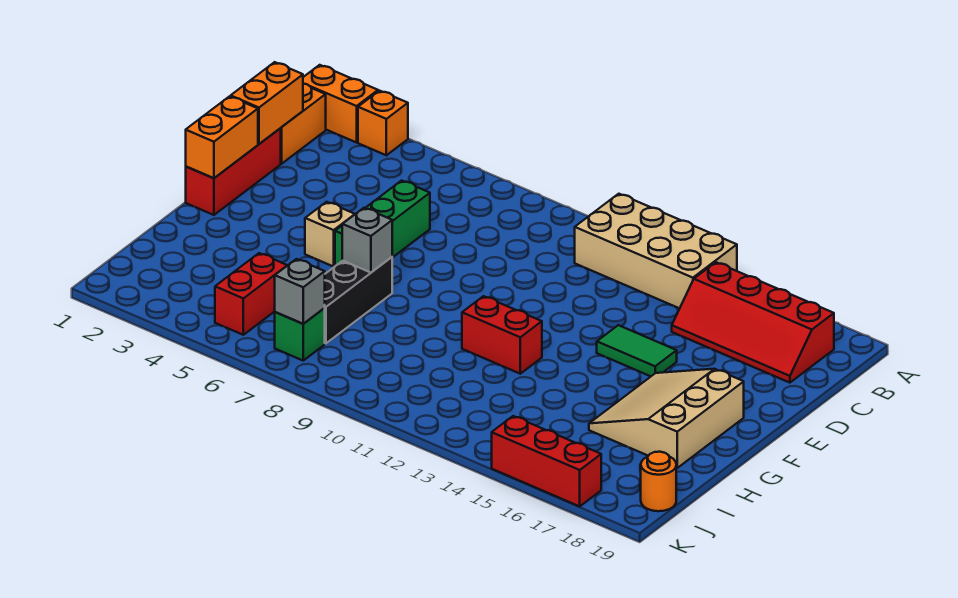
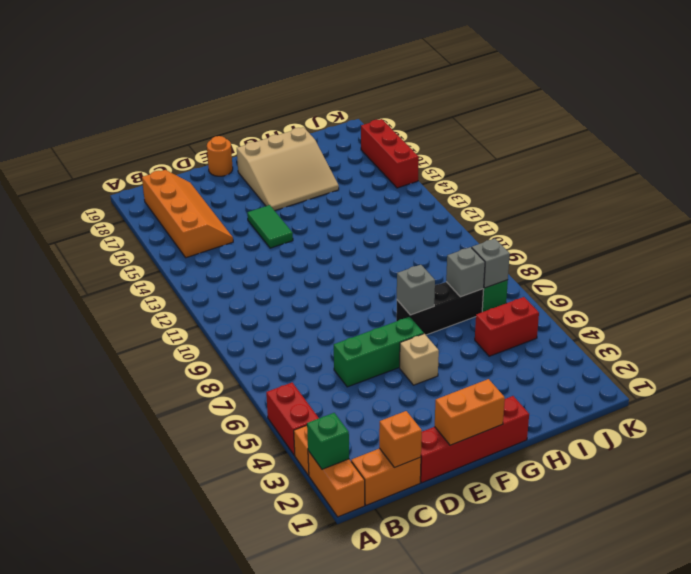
none -> green brick A2 level 2
tan brick A11:B14 level 1 -> none
red slope B15:C18 level 1 top B -> orange slope B15:C18 level 1 top B
orange brick C1:D1 level 2 -> orange brick C1 level 2
red brick D1:F1 level 1 -> red brick D1:G1 level 1
red brick G11:G12 level 1 -> red brick A4:A5 level 1
none -> grey brick I7 level 2
orange round brick J19 level 1 -> orange round brick E19 level 1

